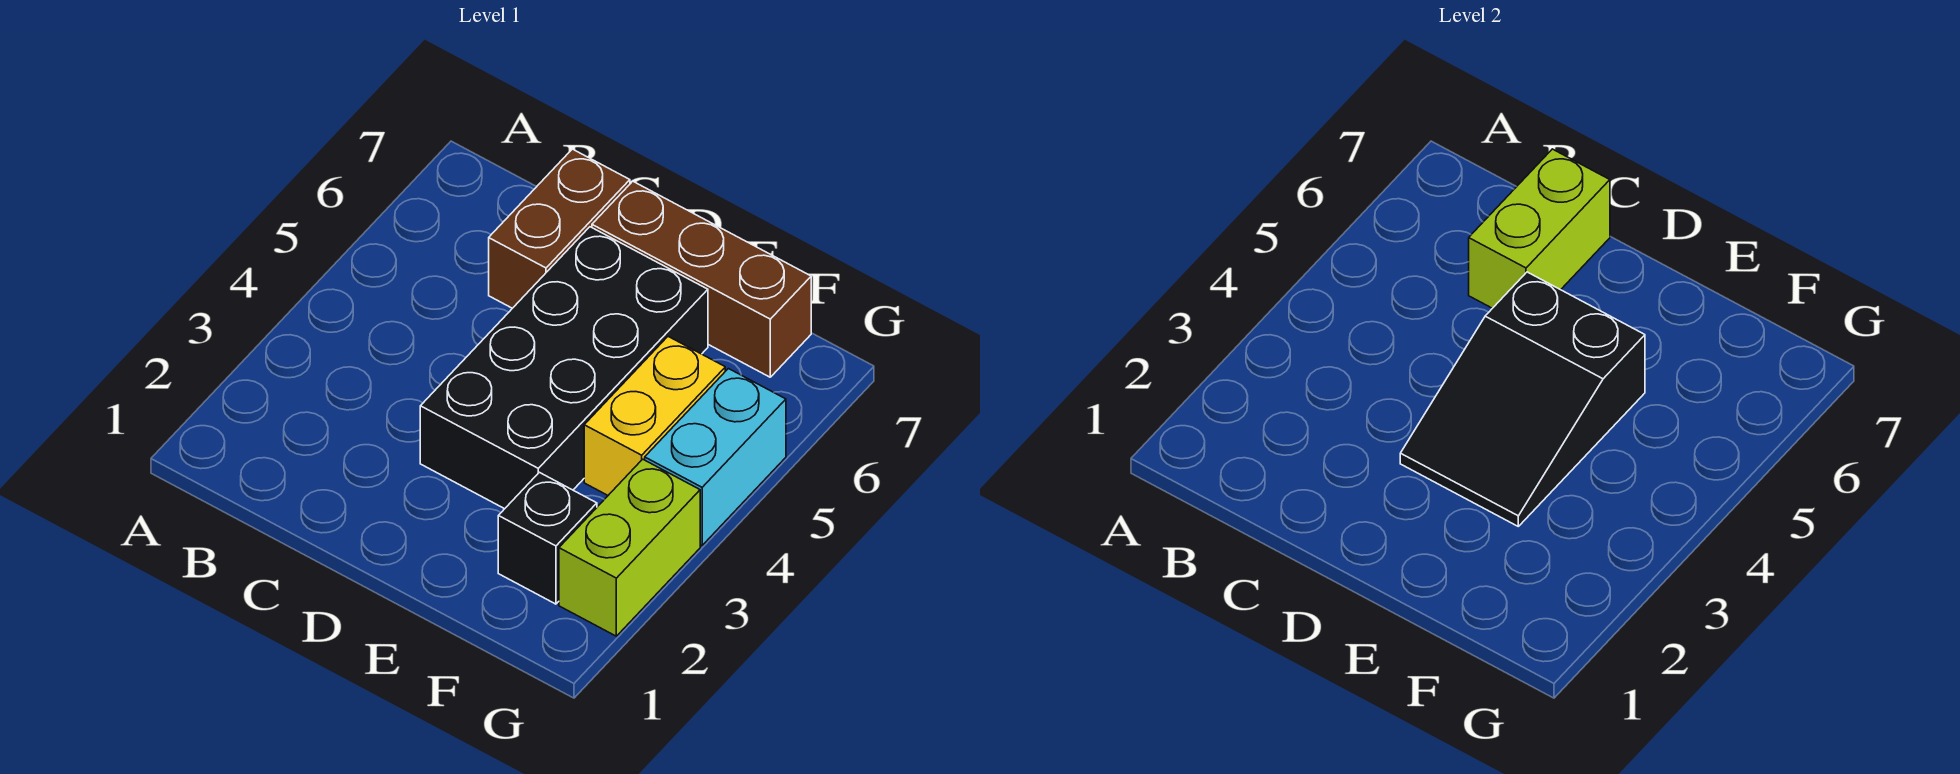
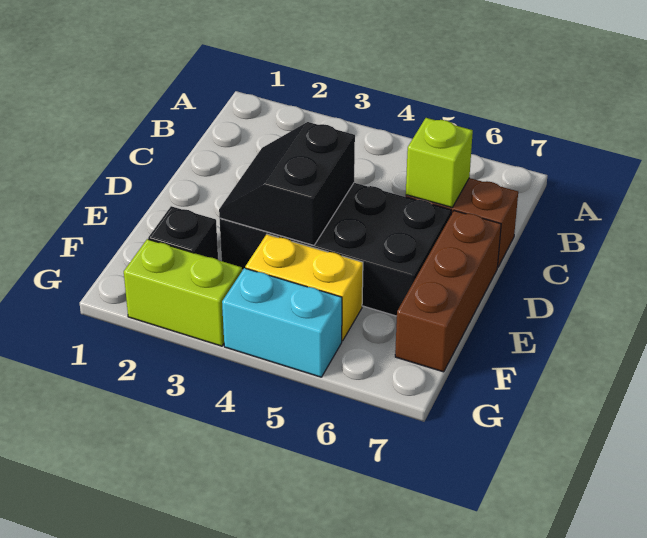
lime brick C6:C7 level 2 -> lime brick C6 level 2
black slope D3:E5 level 2 top 5 -> black slope D3:E4 level 2 top 4

